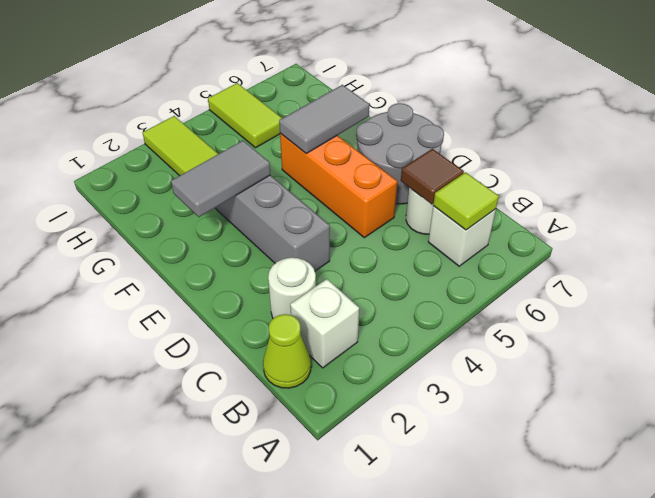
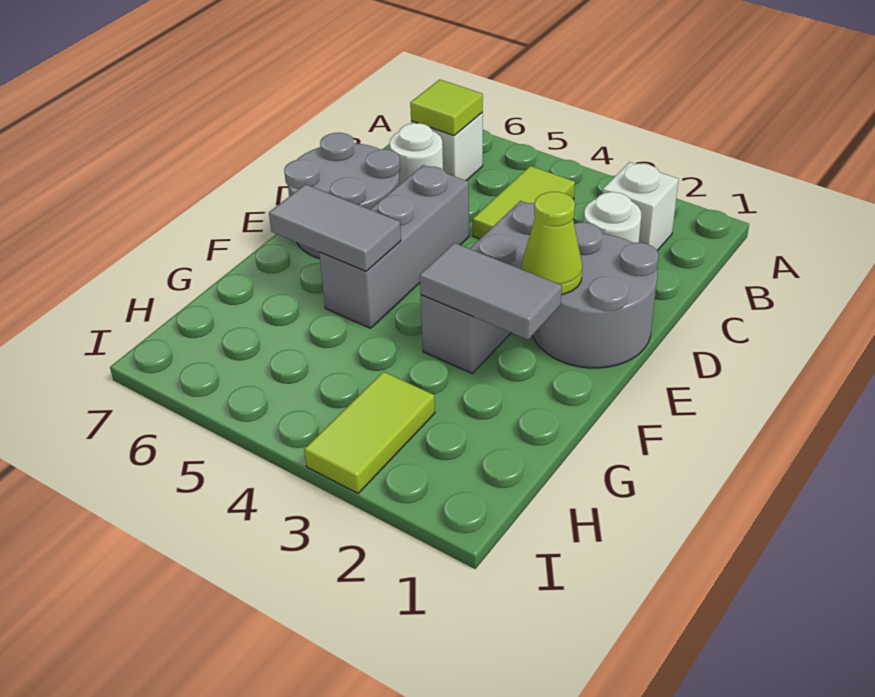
lime cone B1 level 1 -> lime cone E2 level 2
brown tile C6 level 2 -> none
none -> grey round brick D1:E2 level 1
orange brick D5:F5 level 1 -> grey brick D5:F5 level 1
lime tile H5:I5 level 1 -> lime tile B4:C4 level 1

